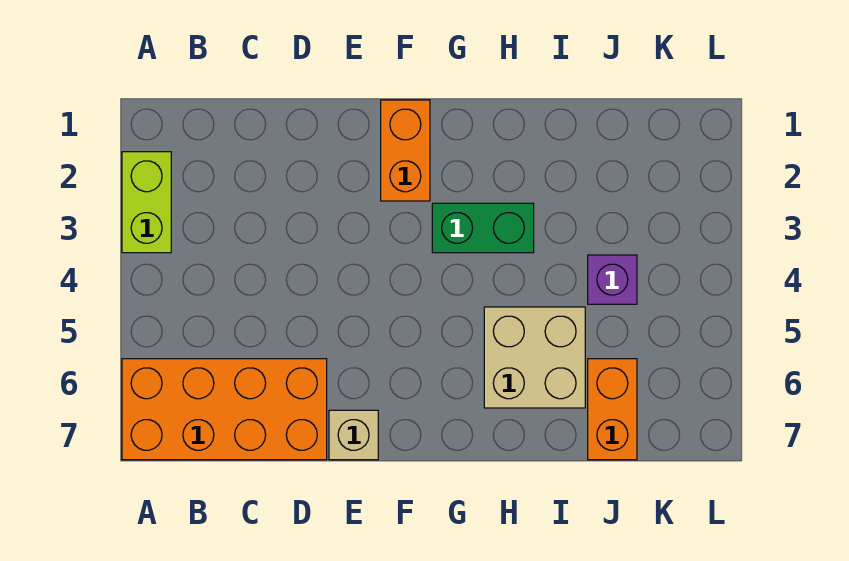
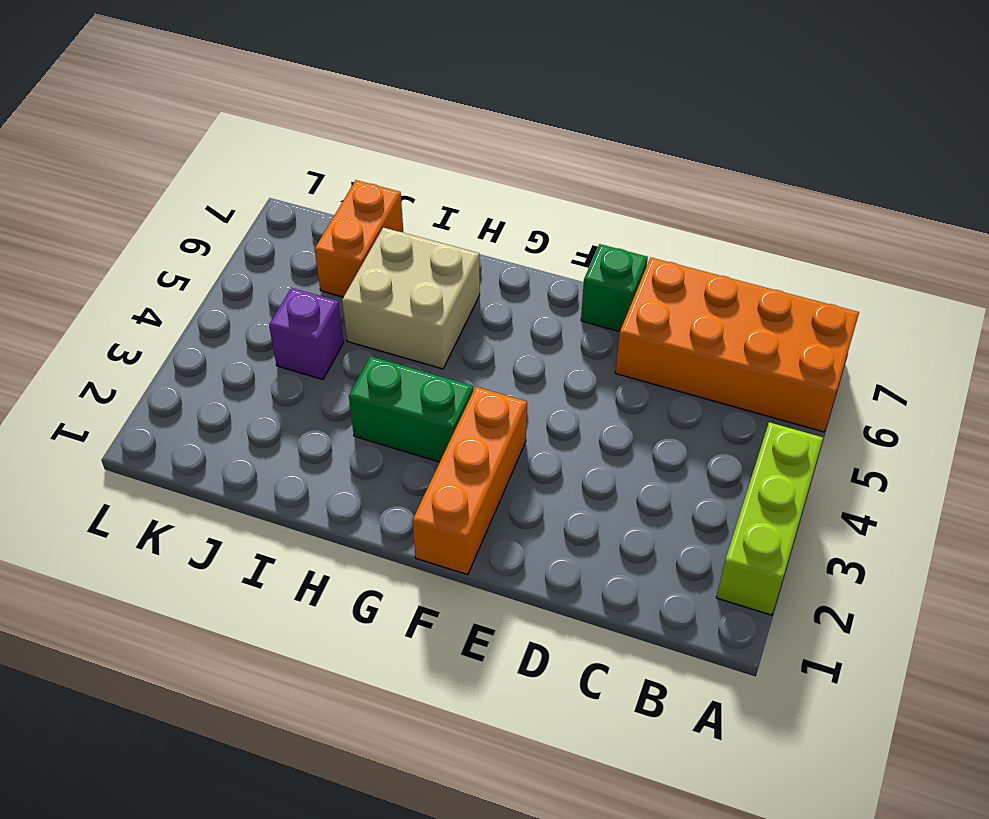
lime brick A2:A3 level 1 -> lime brick A2:A4 level 1
tan brick E7 level 1 -> green brick E7 level 1
orange brick F1:F2 level 1 -> orange brick F1:F3 level 1

